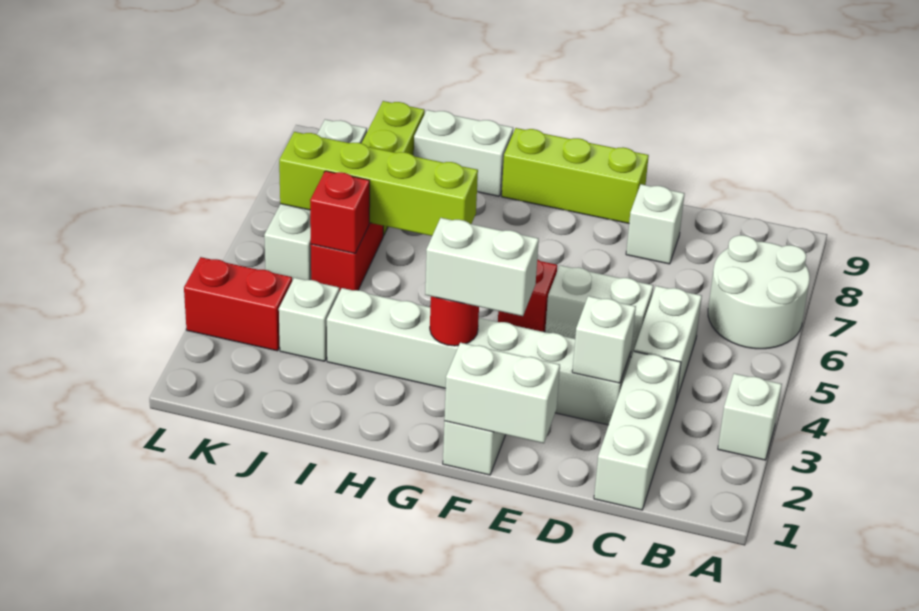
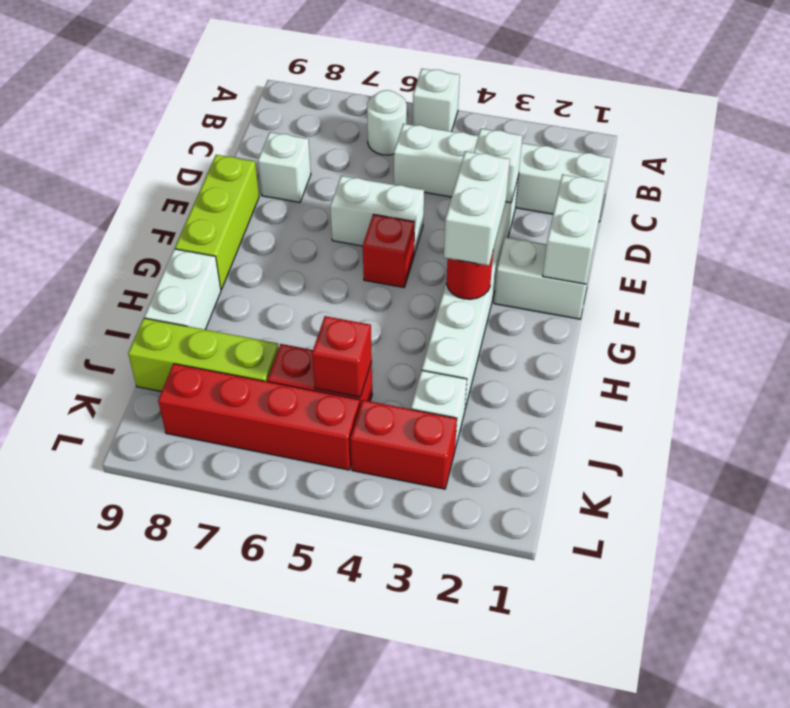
white brick A3 level 1 -> white brick A5 level 1
white round brick A6:B7 level 1 -> white round brick B6 level 1
white brick D5:E5 level 1 -> white brick E5:E6 level 1
lime brick H6:K6 level 2 -> none
red brick K3:L3 level 1 -> red brick K3:K4 level 1
white brick K5:K8 level 1 -> red brick K5:K8 level 1

